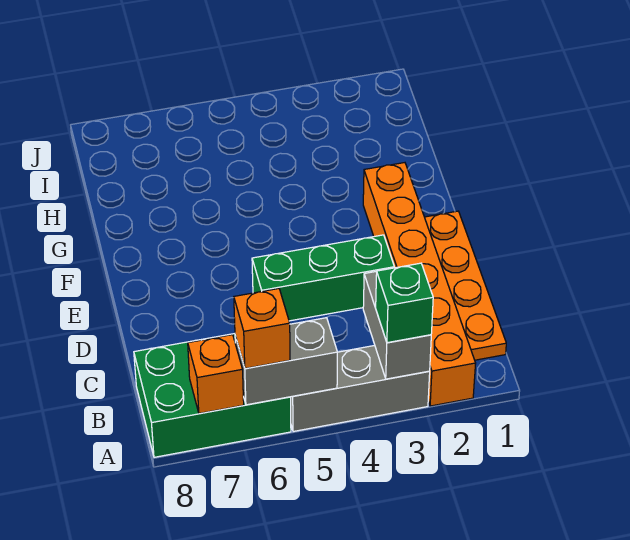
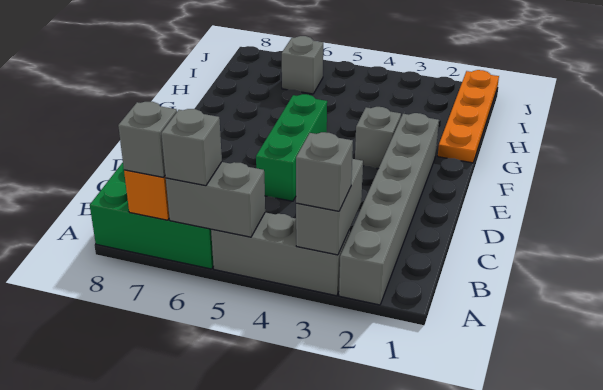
orange brick A2:F2 level 1 -> grey brick A2:F2 level 1
green brick A3 level 3 -> grey brick A3 level 3
orange brick A6 level 3 -> grey brick A6 level 3
none -> grey brick A7 level 3
orange plate B1:E1 level 1 -> orange plate G1:J1 level 1
green brick D3:D5 level 1 -> green brick D5:F5 level 1
none -> grey brick F3 level 1
none -> grey brick I6 level 1

